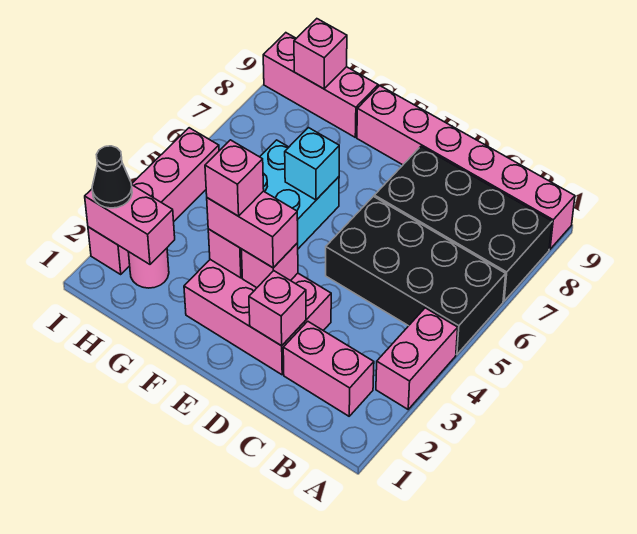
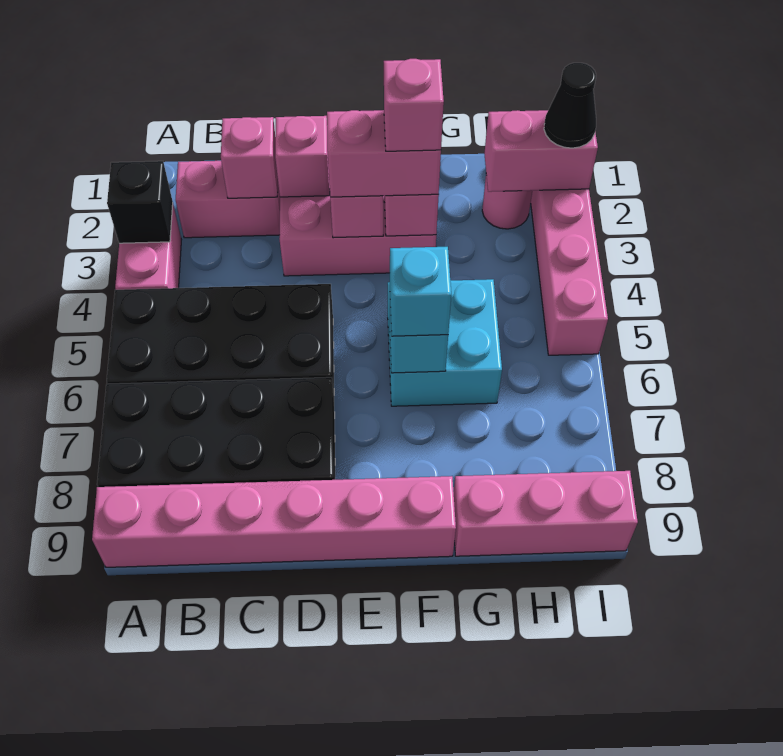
none -> black brick A3 level 2
none -> cyan brick F6 level 3
pink brick H9 level 2 -> pink brick C2 level 2

